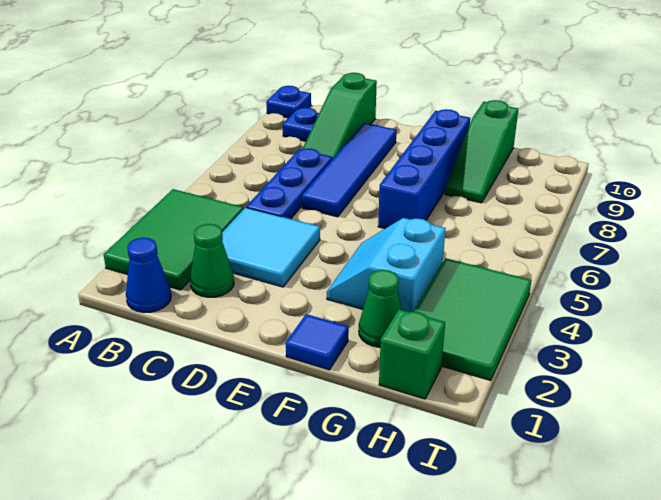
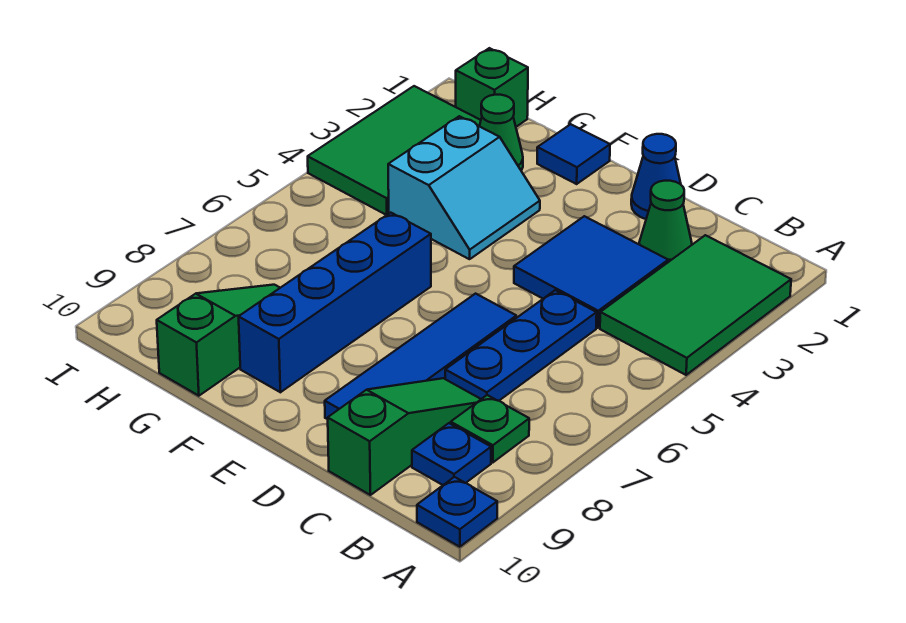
blue cone B1 level 1 -> blue cone D1 level 1
none -> green plate B8 level 1
cyan tile C3:D4 level 1 -> blue tile C3:D4 level 1

